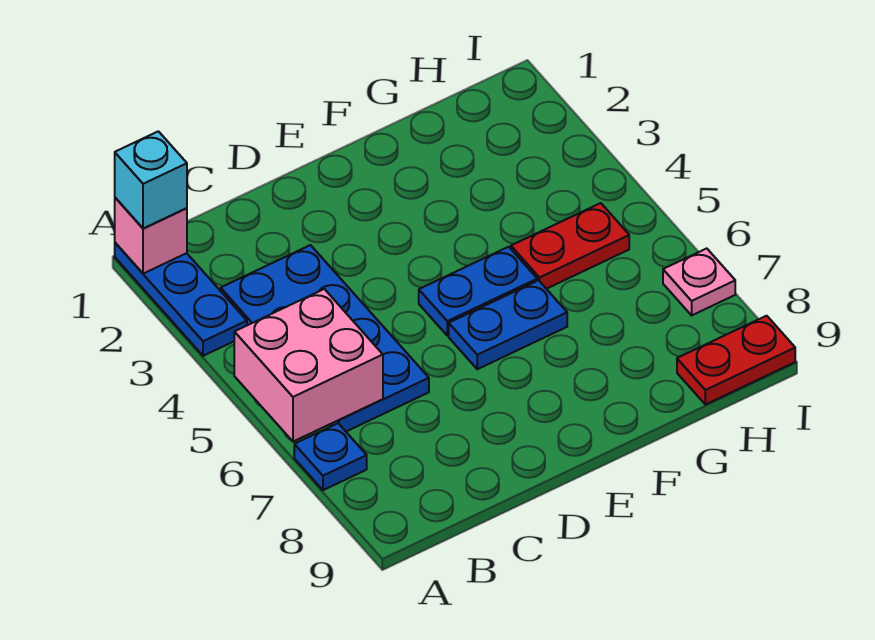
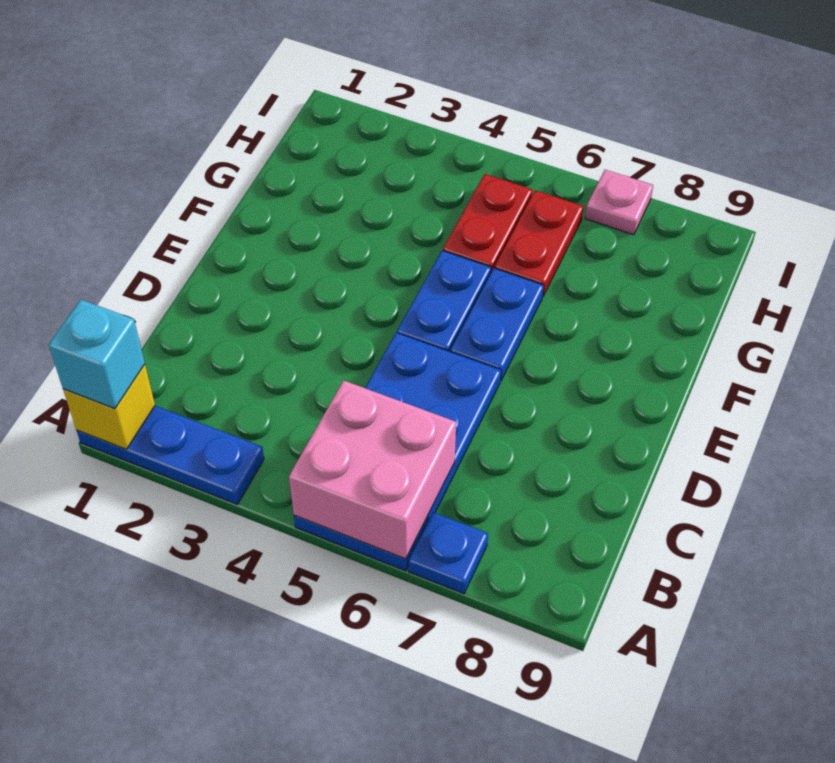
pink brick A1 level 2 -> yellow brick A1 level 2
blue plate B3:C6 level 1 -> blue plate A5:D6 level 1
red plate H9:I9 level 1 -> red plate G6:H6 level 1

